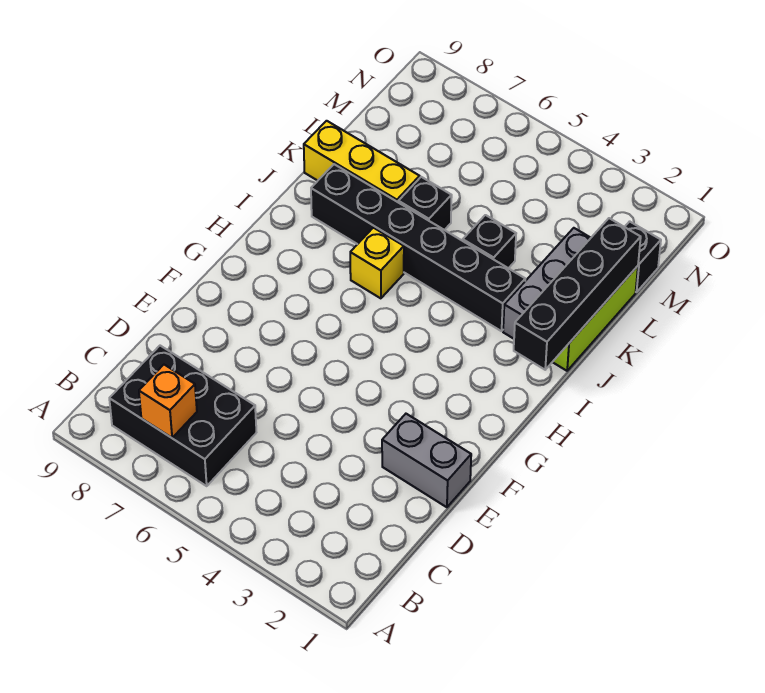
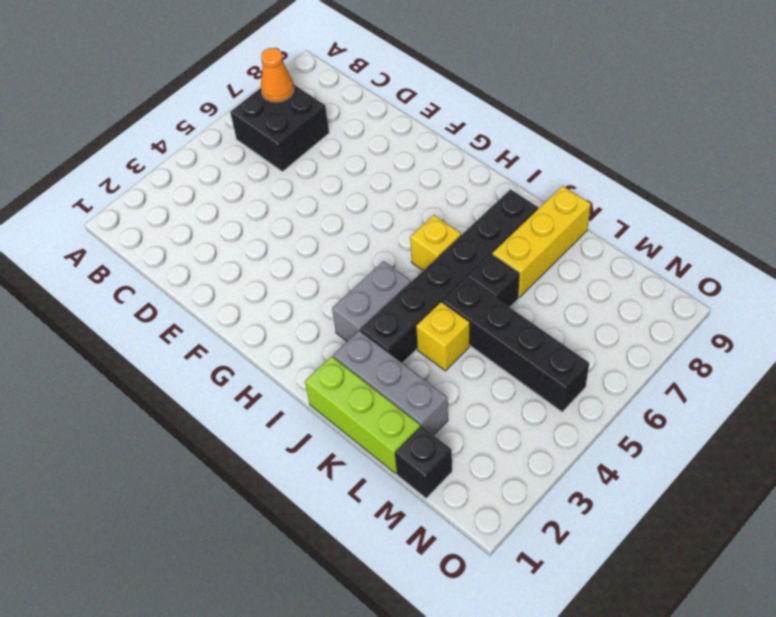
black brick B6:C8 level 1 -> black brick B6:C7 level 1
orange brick B7 level 2 -> orange cone B7 level 2
grey brick E1:E2 level 1 -> grey brick I3:I4 level 1
black brick I1:L1 level 2 -> black brick K5:N5 level 1
black brick K4 level 1 -> yellow brick K4 level 1

